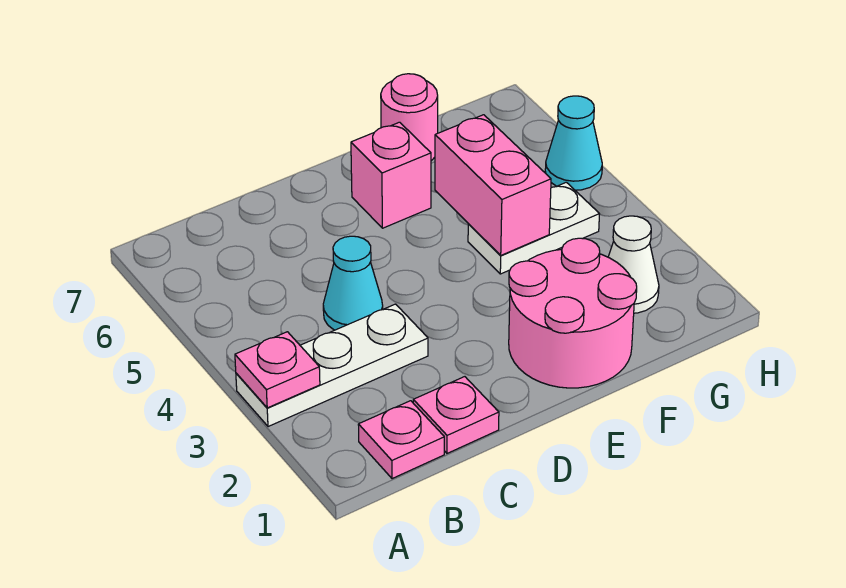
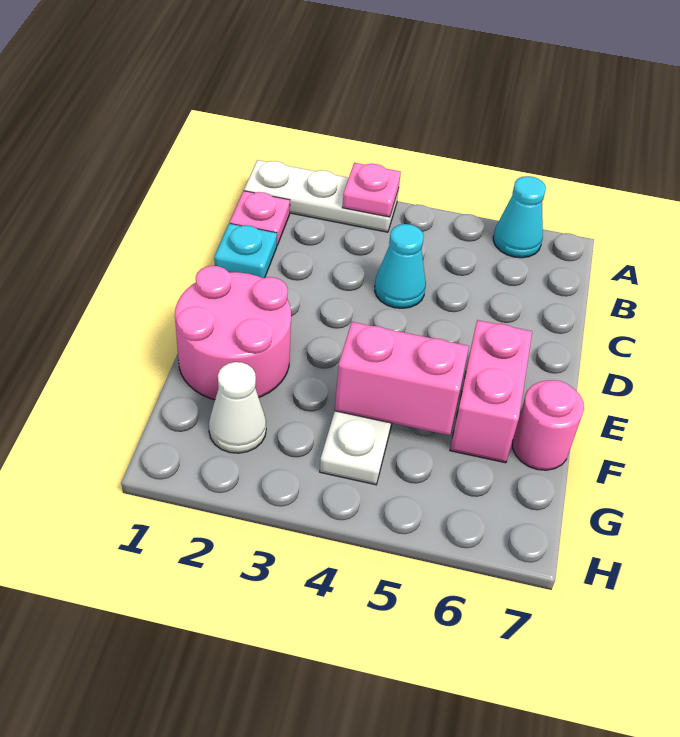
white plate A3:C3 level 1 -> white plate A1:A3 level 1
pink plate C1 level 1 -> cyan plate C1 level 1
pink brick E6 level 1 -> pink brick E6:F6 level 1
cyan cone H5 level 1 -> cyan cone A6 level 1

